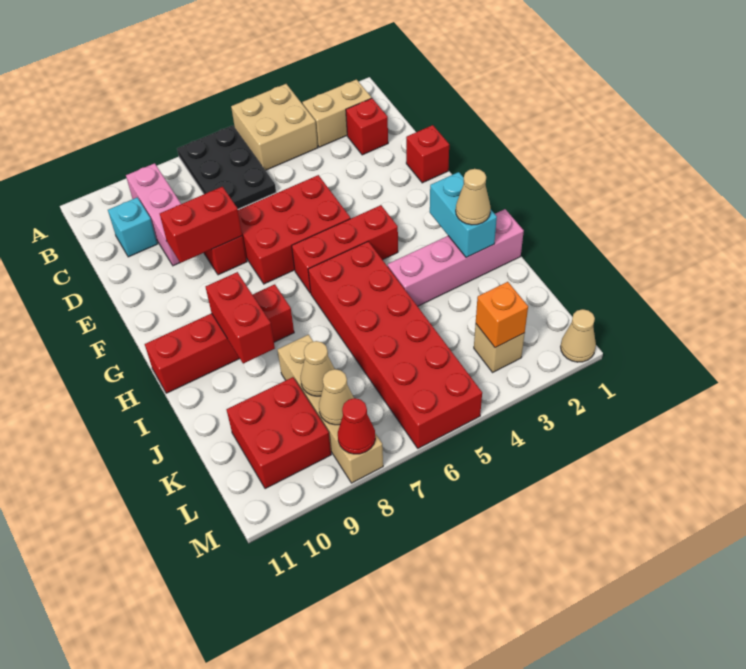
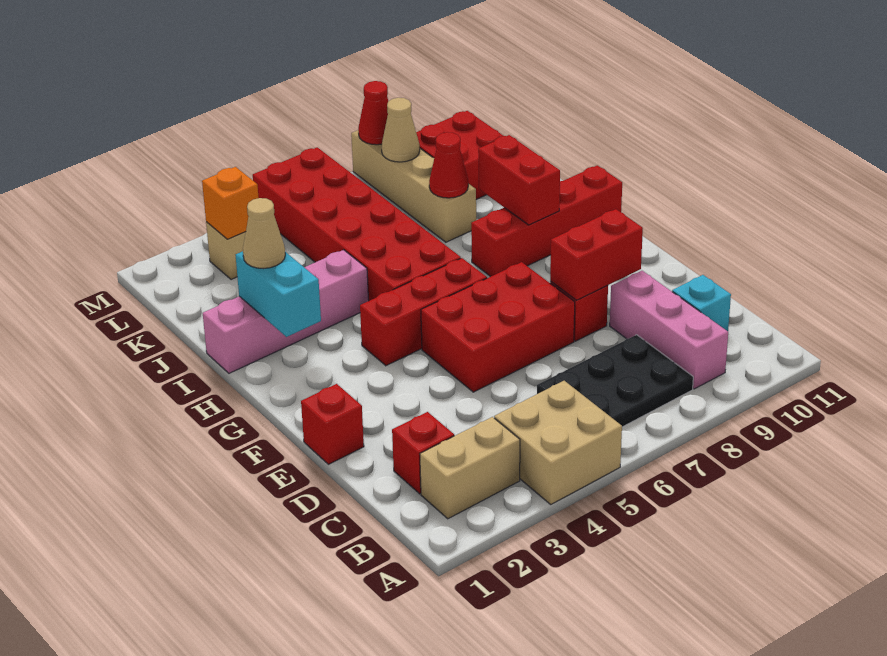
black plate A6:C7 level 1 -> black plate B6:C8 level 1
none -> red cone J8 level 2
tan cone K8 level 2 -> none
tan cone M1 level 1 -> none

